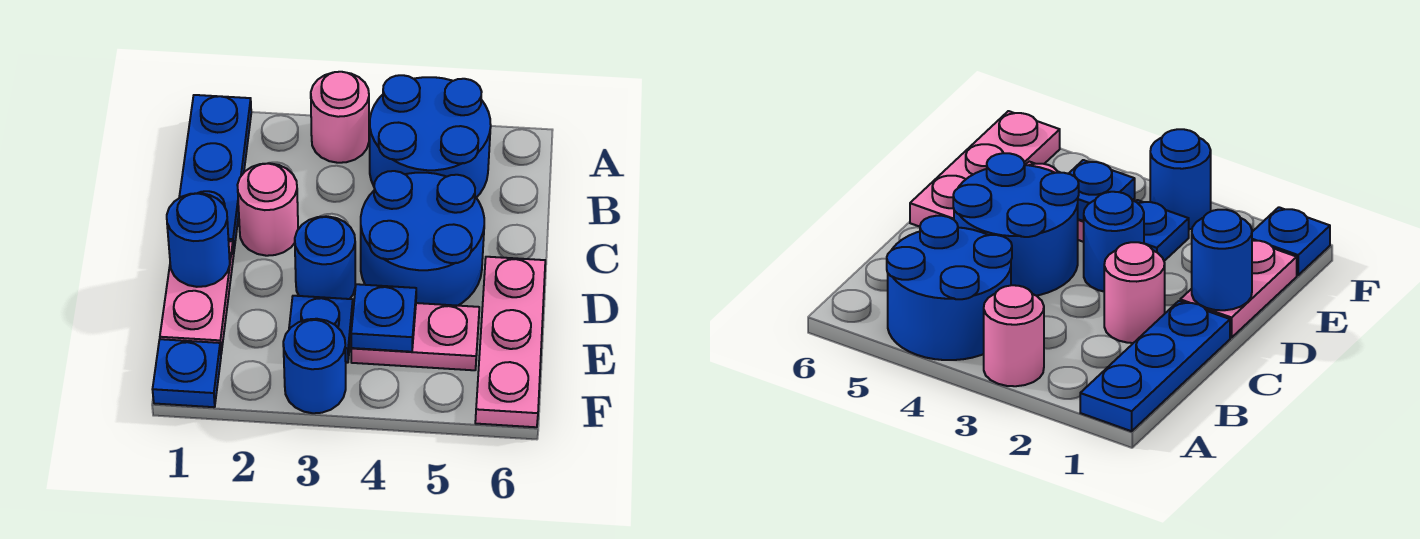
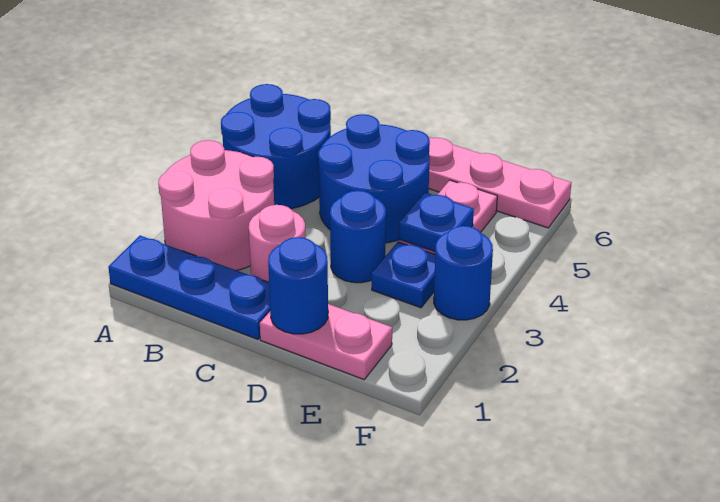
pink round brick A3 level 1 -> pink round brick A2:B3 level 1
blue plate F1 level 1 -> none

